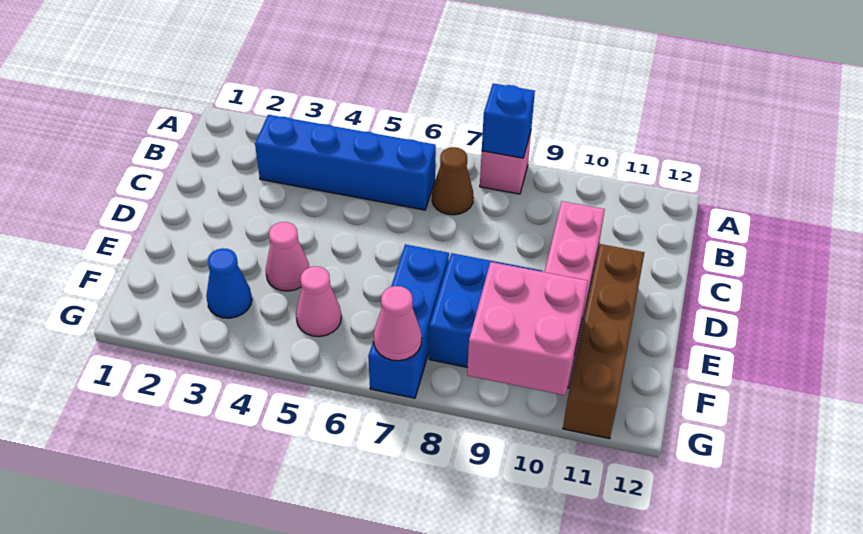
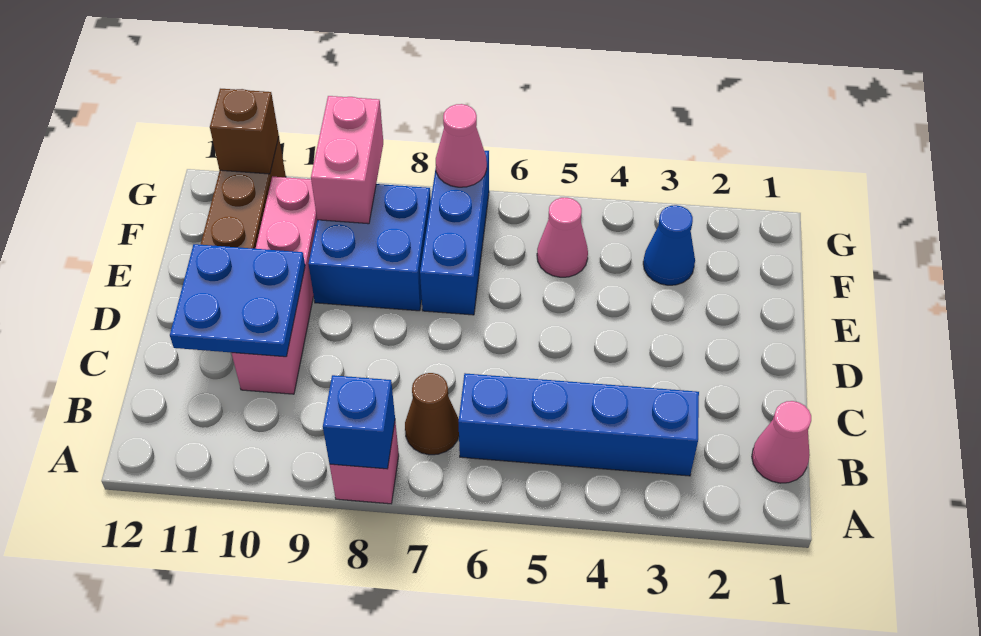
none -> blue plate C10:D11 level 2
pink cone E4 level 1 -> pink cone B1 level 1
pink brick F9:G10 level 2 -> pink brick F9:G9 level 2
none -> brown brick G11 level 2

